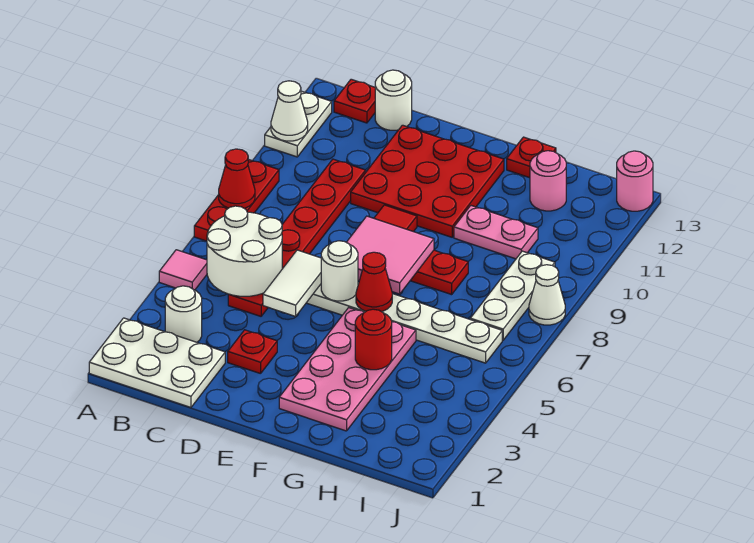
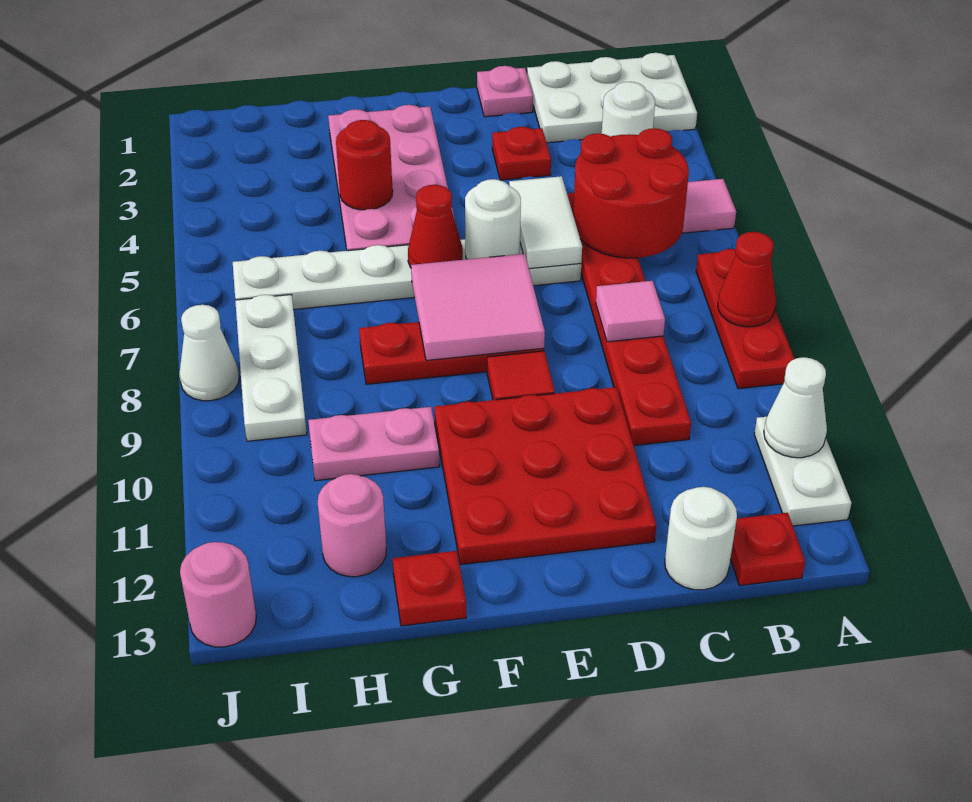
white round brick B5:C6 level 2 -> red round brick B5:C6 level 2
none -> pink tile C8 level 2
none -> pink plate D1 level 1

